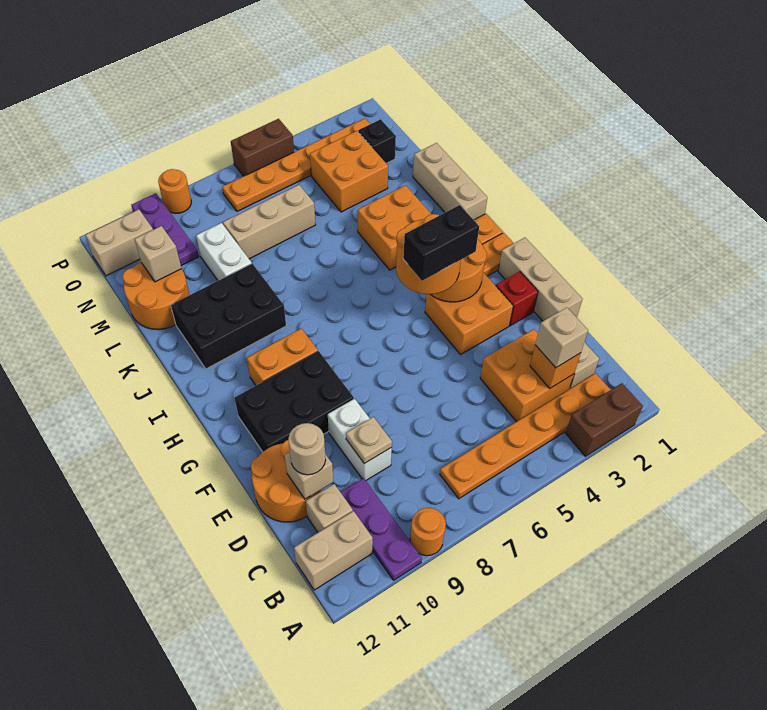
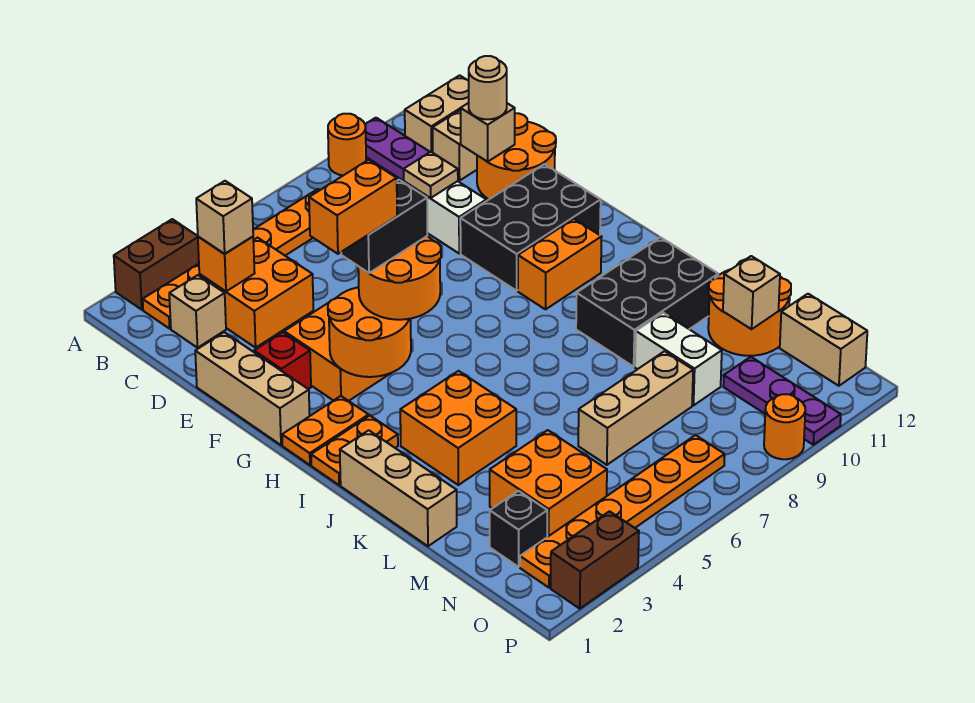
none -> orange brick G3:G4 level 5
tan brick O11:O12 level 1 -> tan brick N12:O12 level 1
brown brick P5:P6 level 1 -> brown brick P2:P3 level 1

